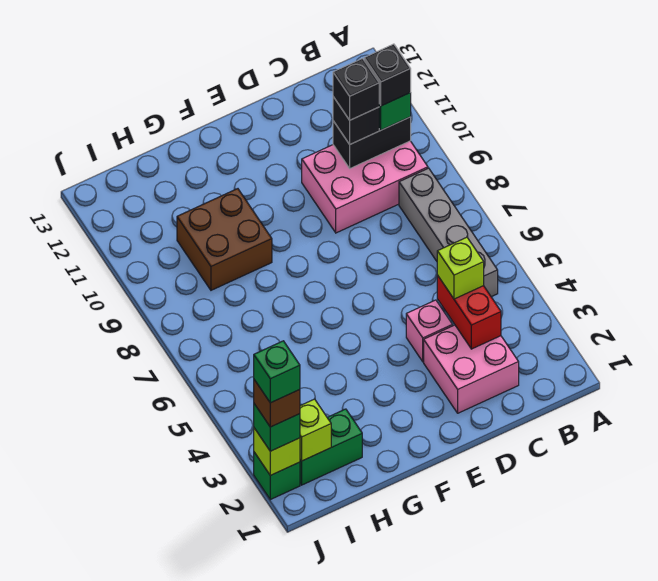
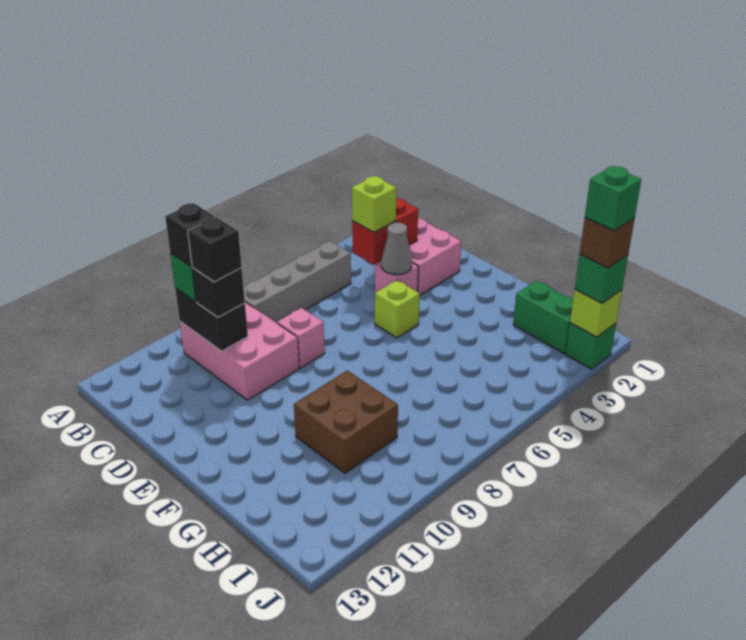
none -> grey cone D4 level 2
none -> pink brick D8 level 1
lime brick I2 level 2 -> lime brick E5 level 1

